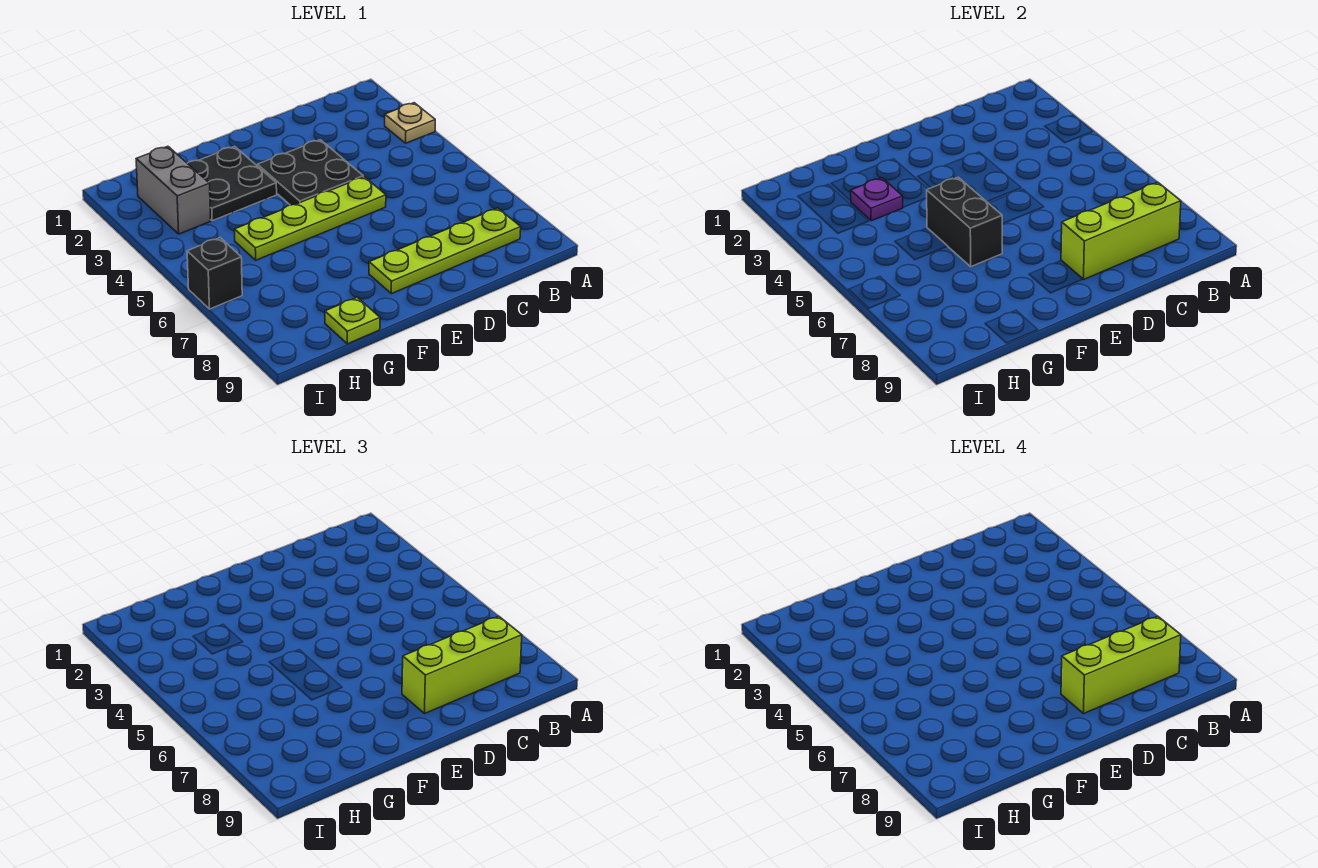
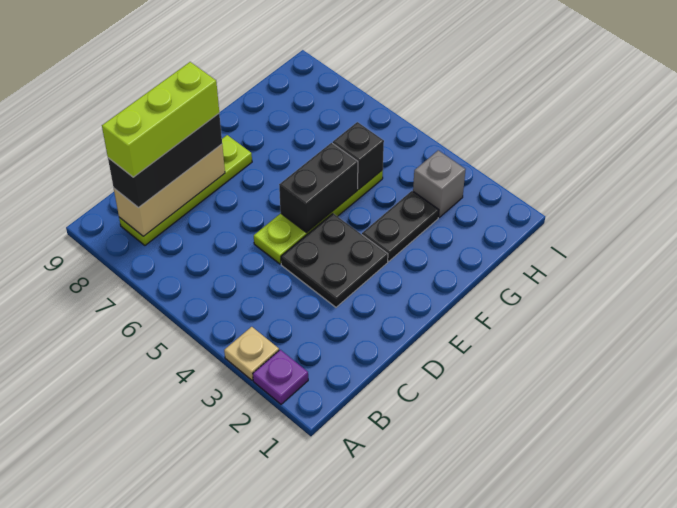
lime brick B8:D8 level 2 -> tan brick B8:D8 level 2
lime brick B8:D8 level 3 -> black brick B8:D8 level 3
black plate F2:G3 level 1 -> black plate F3:G3 level 1
black brick F5:F6 level 2 -> black brick E5:F5 level 2
purple plate G3 level 2 -> purple plate A2 level 1
lime plate G9 level 1 -> none
grey brick H2:H3 level 1 -> grey brick H3 level 1
black brick I6 level 1 -> black brick G5 level 2

